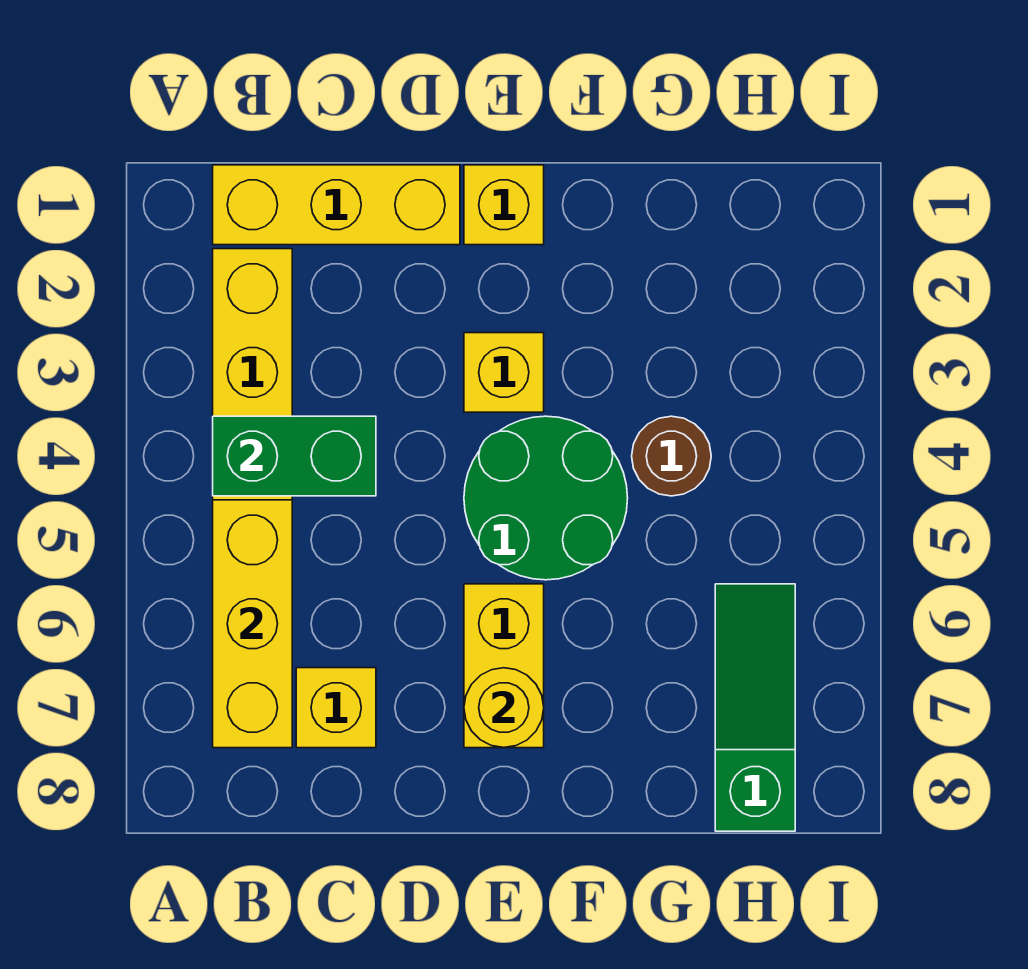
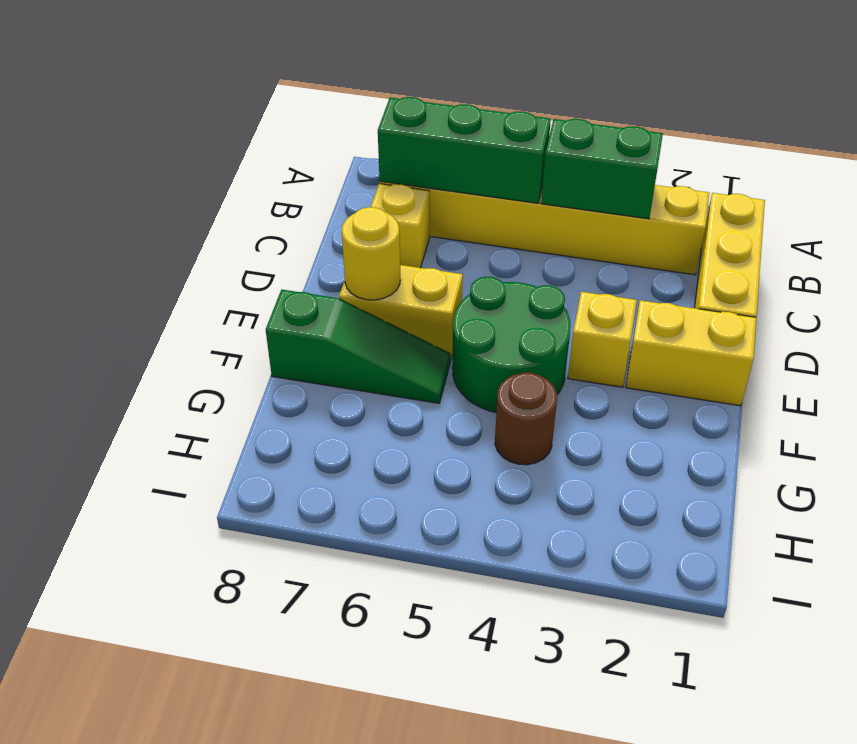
green brick B4:C4 level 2 -> green brick B3:B4 level 2
yellow brick B5:B7 level 2 -> green brick B5:B7 level 2
yellow brick E1 level 1 -> yellow brick E1:E2 level 1
green slope H6:H8 level 1 top 8 -> green slope F6:F8 level 1 top 8

